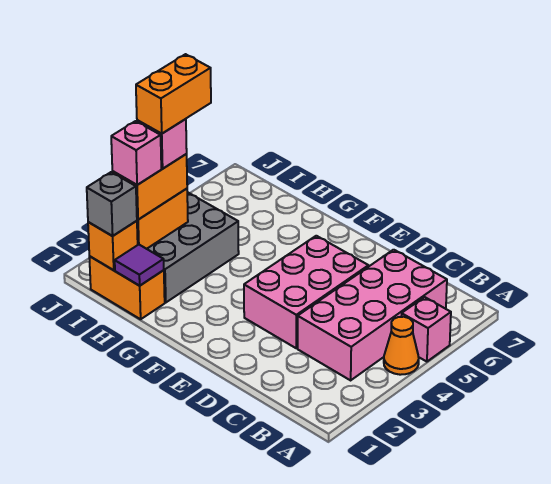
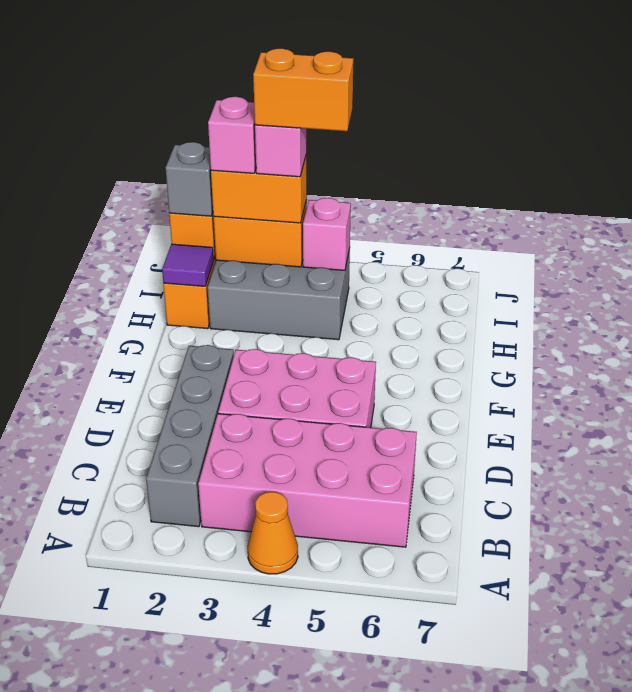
pink brick A5 level 1 -> pink brick I4 level 2
none -> grey brick B2:E2 level 1

